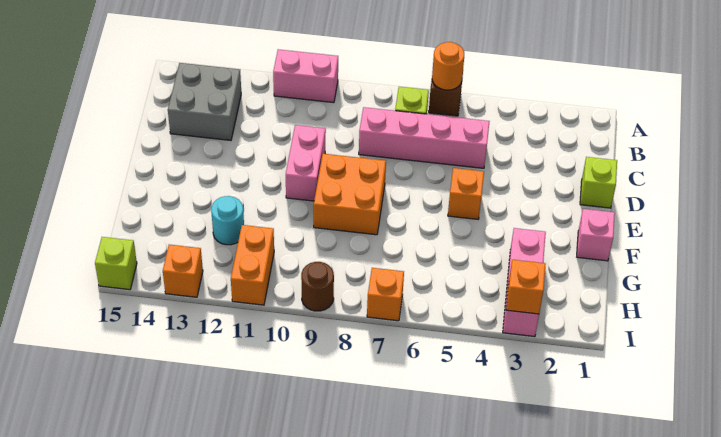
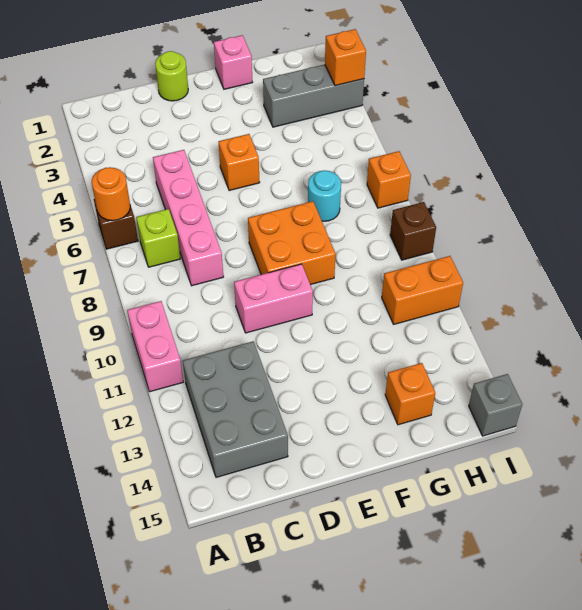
grey brick B13:C14 level 1 -> grey brick B12:C14 level 1
lime brick D1 level 1 -> lime round brick D1 level 1
pink brick G3:I3 level 1 -> grey brick G3:I3 level 1
cyan round brick G12 level 1 -> cyan round brick G7 level 1
brown round brick I9 level 1 -> brown brick I9 level 1
orange brick I13 level 1 -> orange brick G14 level 1
lime brick I15 level 1 -> grey brick I15 level 1

